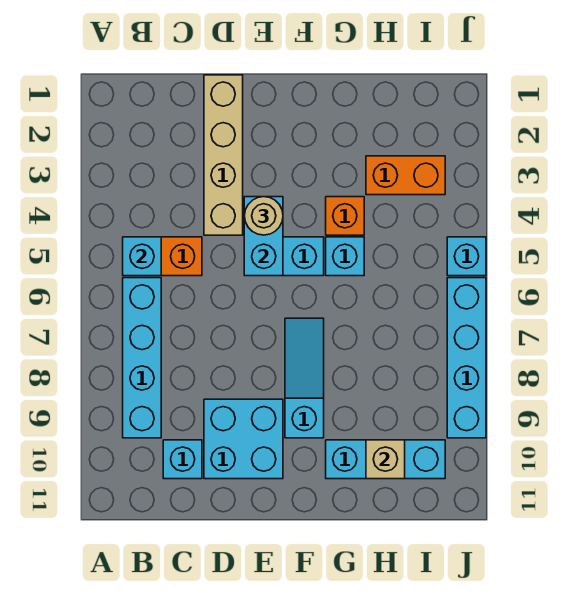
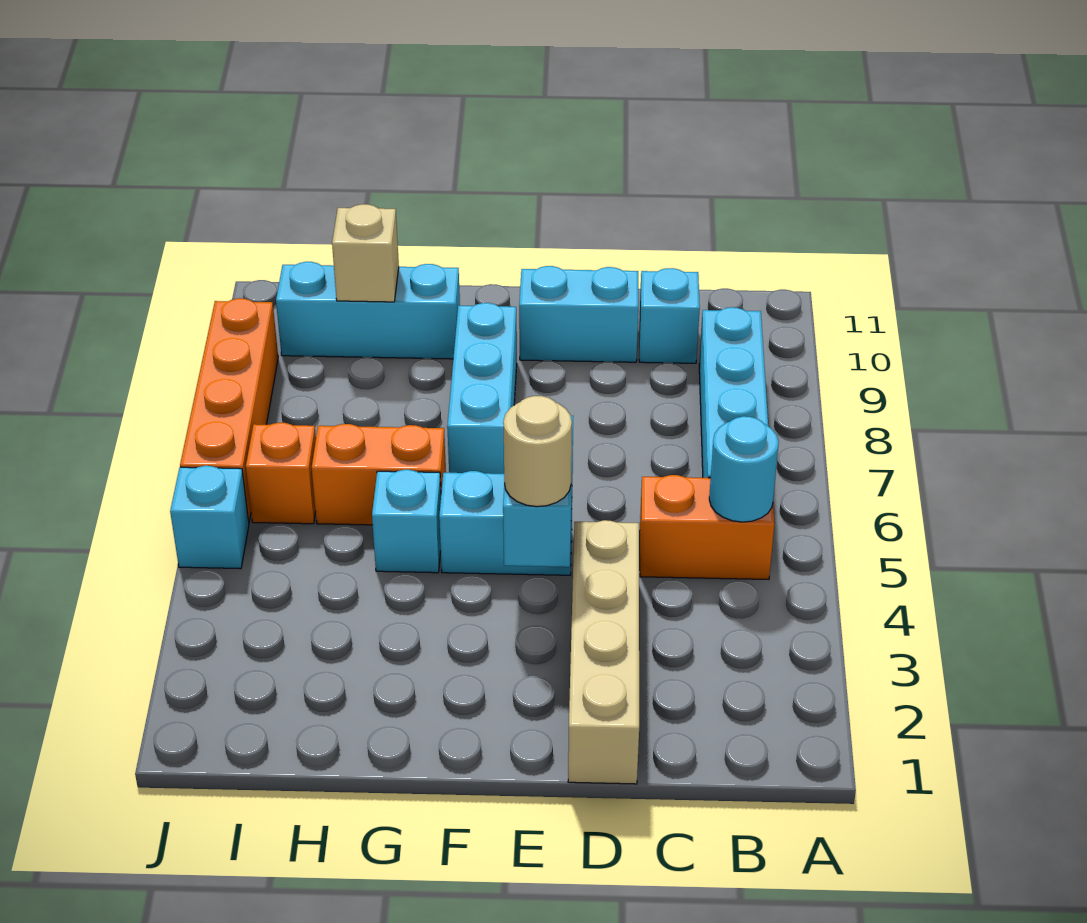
cyan brick B5 level 2 -> cyan round brick B5 level 2
cyan brick D9:E10 level 1 -> cyan brick D10:E10 level 1
cyan slope F7:F9 level 1 top 9 -> cyan brick F7:F9 level 1
orange brick G4 level 1 -> orange brick I6 level 1
orange brick H3:I3 level 1 -> orange brick G6:H6 level 1
cyan brick J6:J9 level 1 -> orange brick J6:J9 level 1

